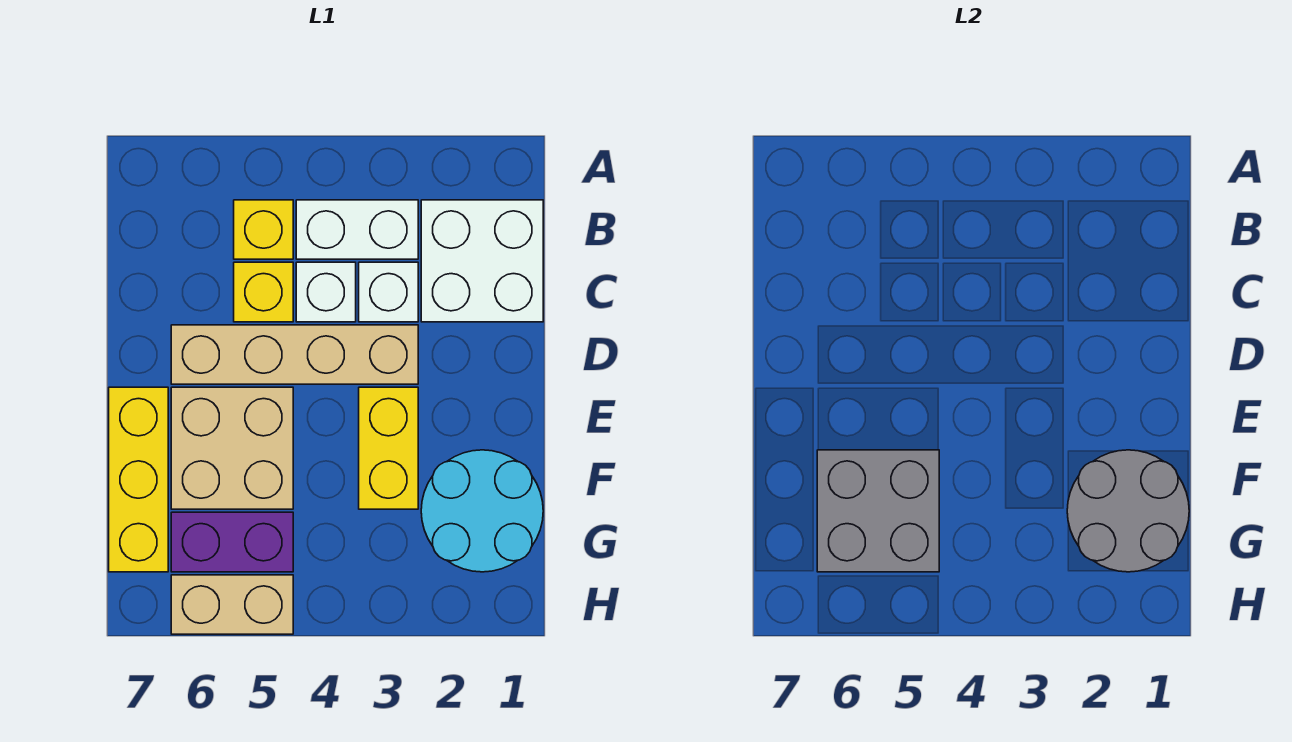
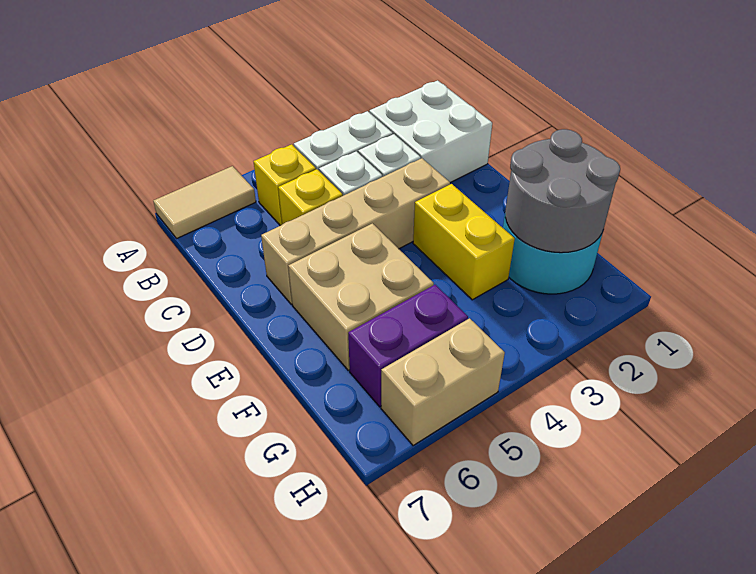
none -> tan tile A6:A7 level 1
yellow brick E7:G7 level 1 -> none
grey brick F5:G6 level 2 -> none

